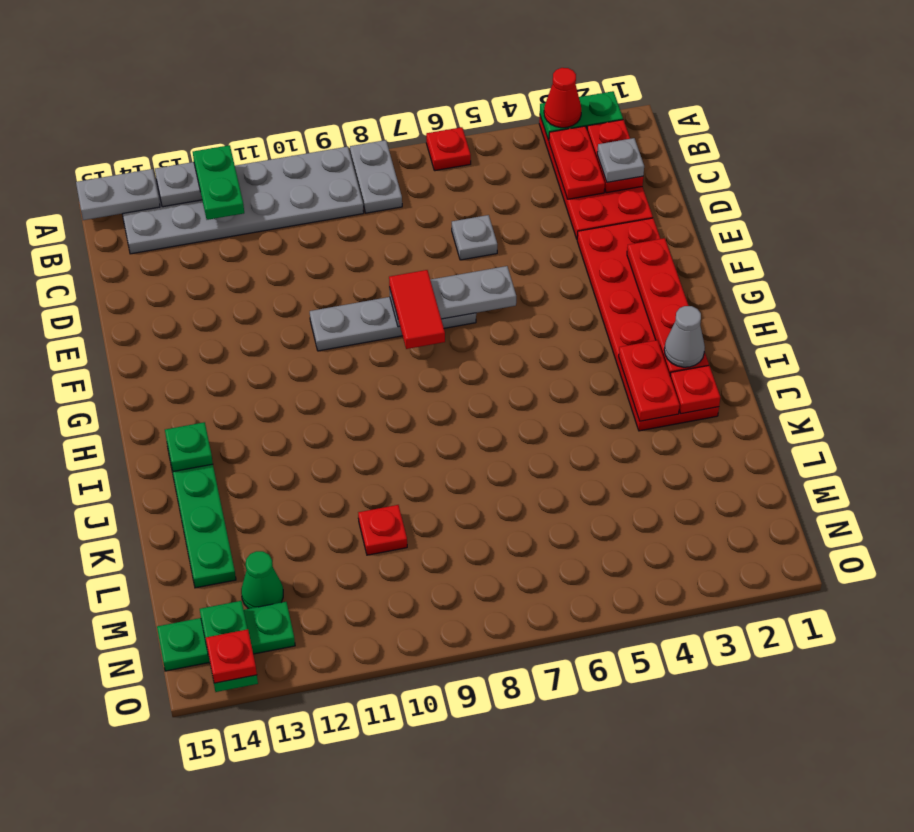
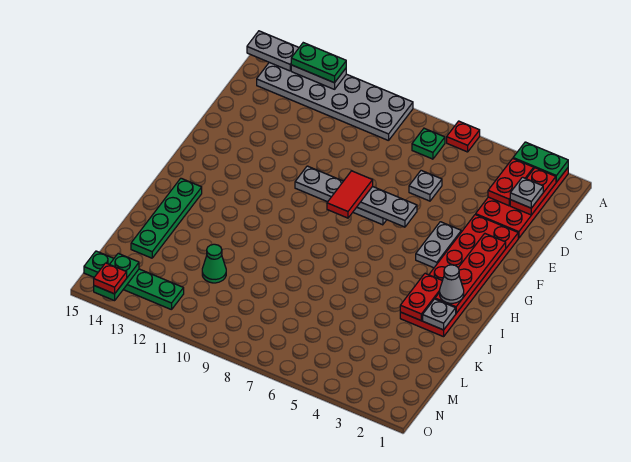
red cone A3 level 3 -> none
grey plate A8:B8 level 1 -> grey plate F4:G4 level 1
green plate A12:B12 level 3 -> green plate A12:A13 level 3
green plate I14 level 2 -> green plate B7 level 1
red plate J2 level 2 -> grey plate J2 level 2
red plate L10 level 1 -> none
green cone M13 level 1 -> green cone L11 level 1
green plate N13:N15 level 1 -> green plate N12:N15 level 1

